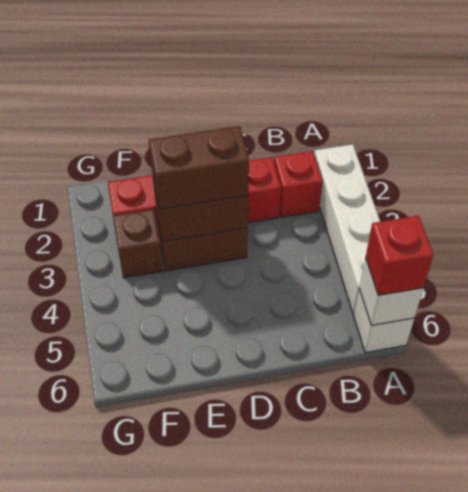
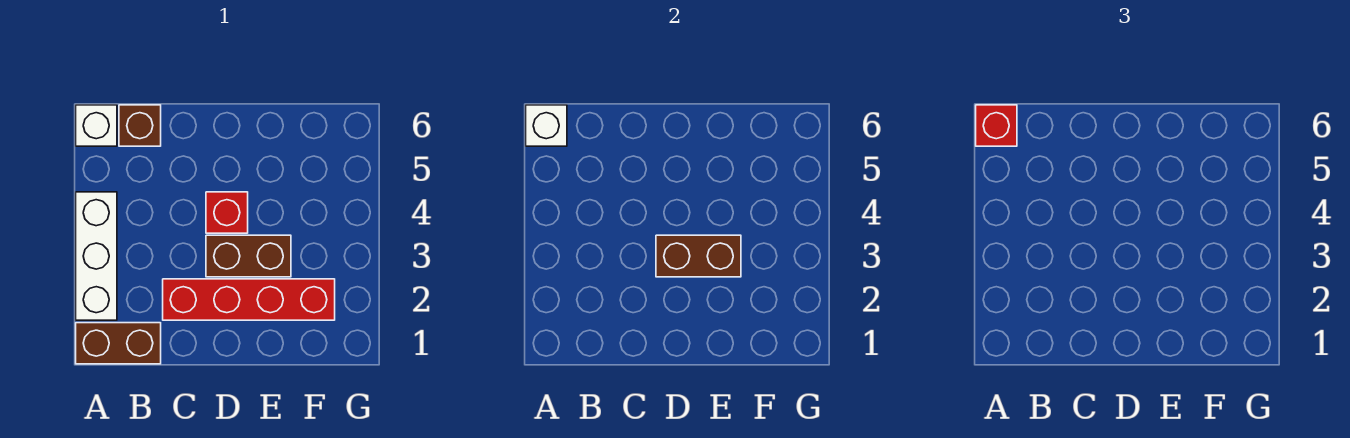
white brick A2:A5 level 1 -> white brick A2:A4 level 1
red brick B2 level 1 -> red brick D4 level 1
brown brick D3:E3 level 3 -> brown brick A1:B1 level 1
brown brick F3 level 1 -> brown brick B6 level 1

